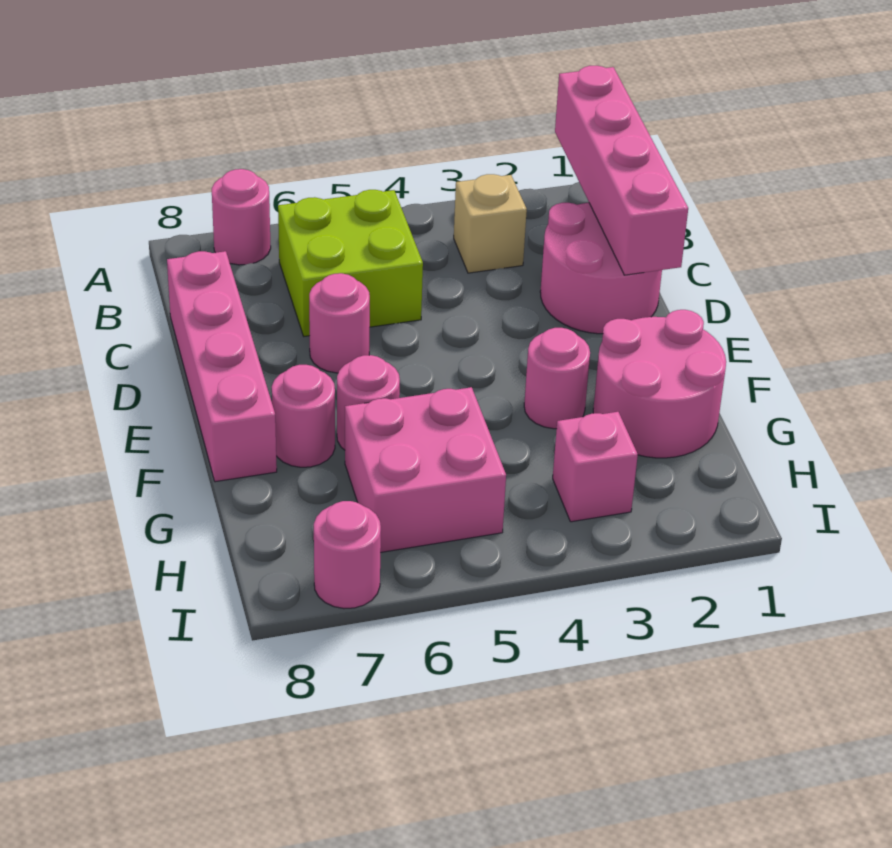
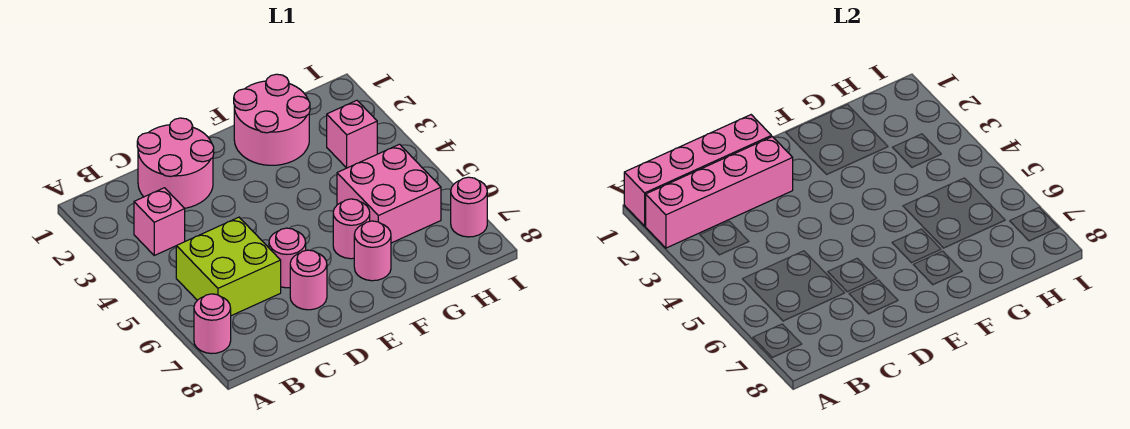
tan brick B3 level 1 -> pink brick B3 level 1
pink brick C8:F8 level 1 -> pink brick A2:D2 level 2
pink round brick F3 level 1 -> pink round brick D7 level 1

